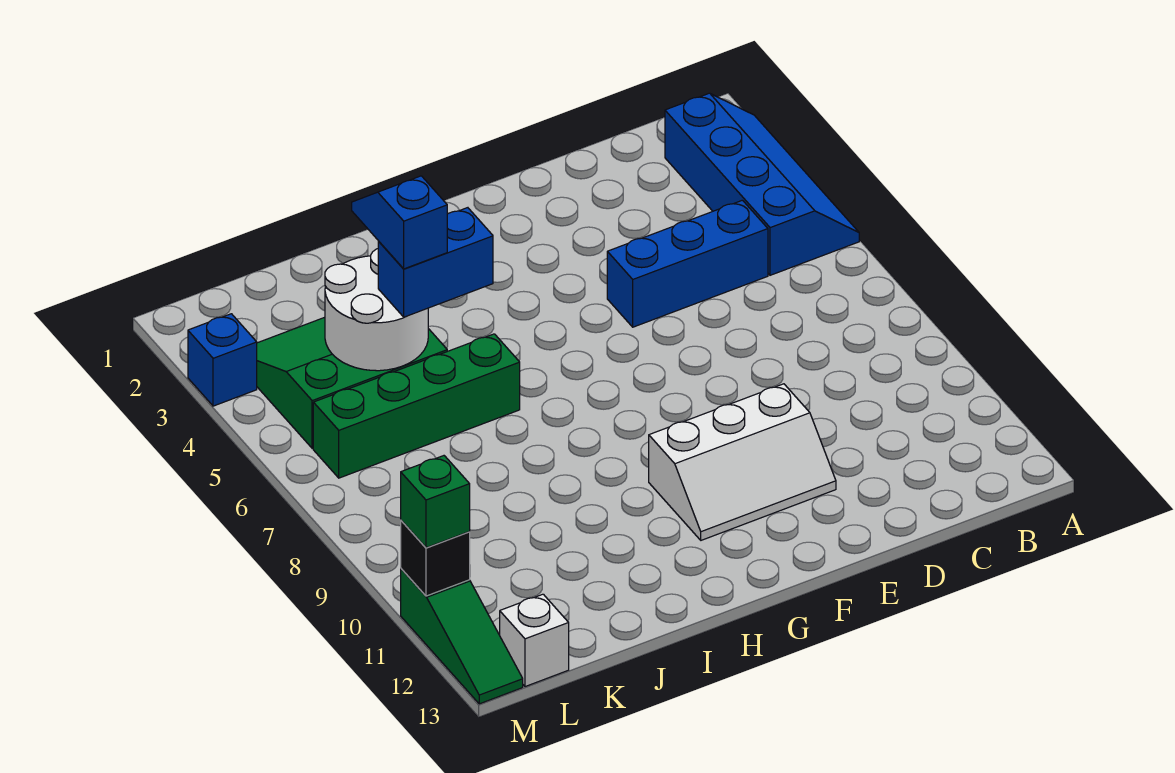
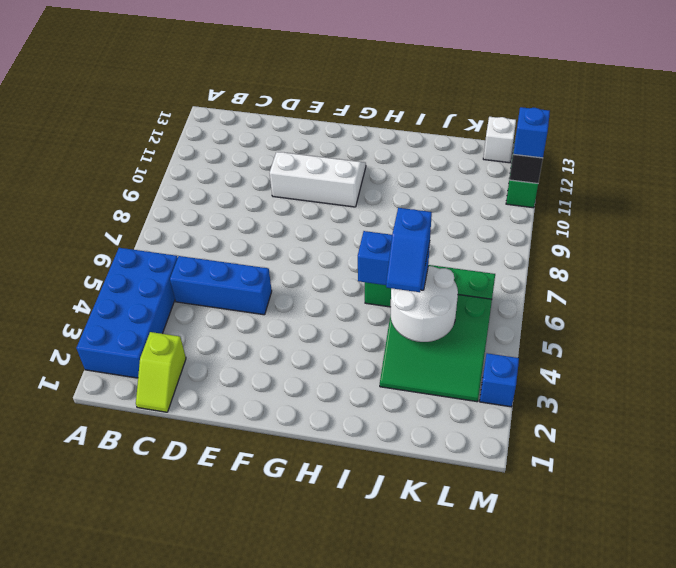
blue slope A2:B5 level 1 top B -> blue brick A2:B5 level 1
none -> lime slope C1:C2 level 1 top 2
green brick M11 level 3 -> blue brick M11 level 3

